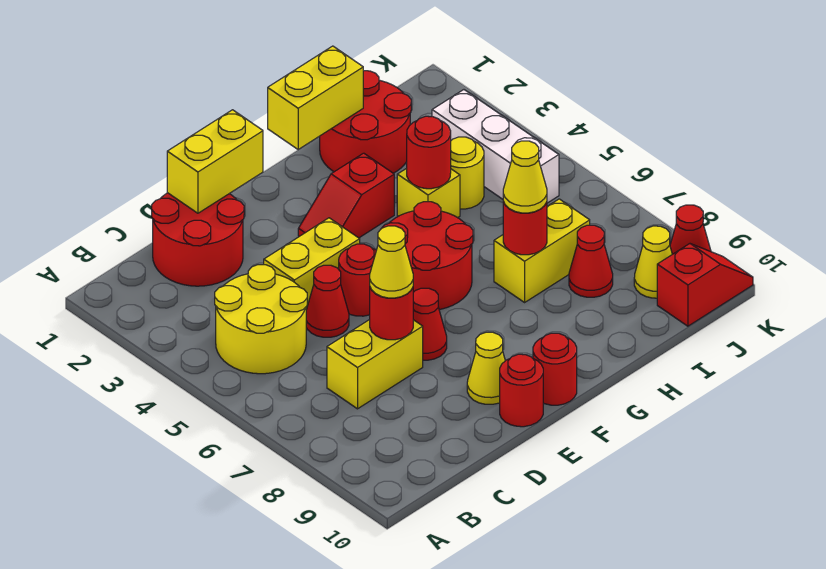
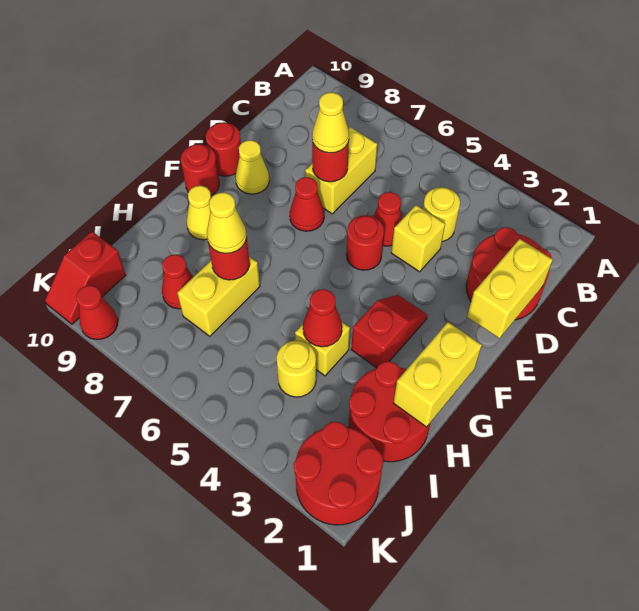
yellow round brick B4:C5 level 1 -> yellow round brick C4 level 1
yellow brick D4:E4 level 1 -> yellow brick D4 level 1
red round brick F5:G6 level 1 -> red round brick J1:K2 level 1
red round brick H4 level 2 -> red cone H4 level 2
white brick J3:J5 level 1 -> none
yellow cone J9 level 1 -> yellow cone G9 level 1

